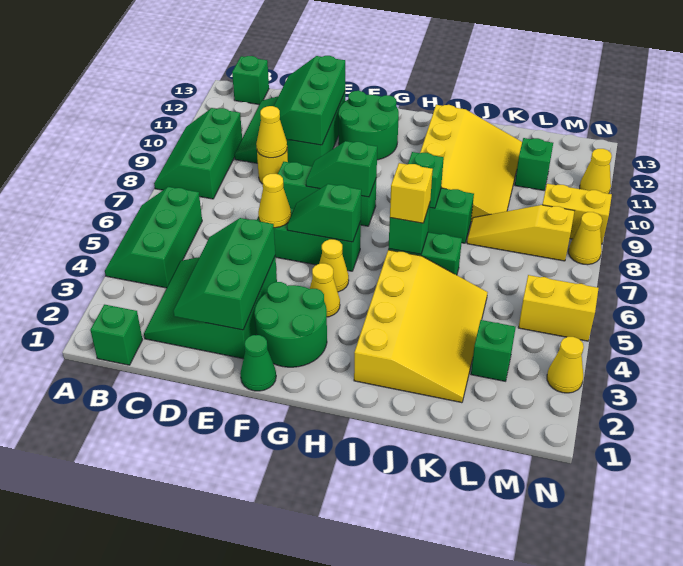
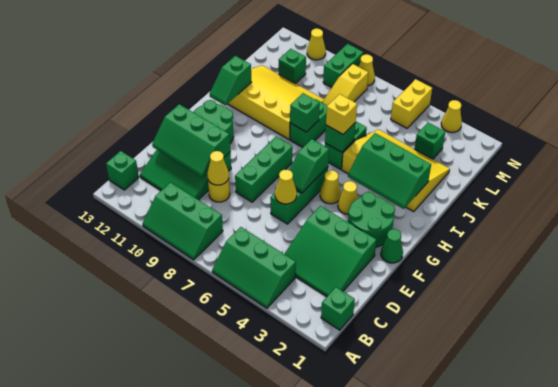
green slope D2:E4 level 2 top E -> green slope H2:I4 level 2 top I
green slope F8:G8 level 2 top G -> green slope H12:I12 level 2 top I
yellow brick M9:N9 level 1 -> green brick M9:N9 level 1

